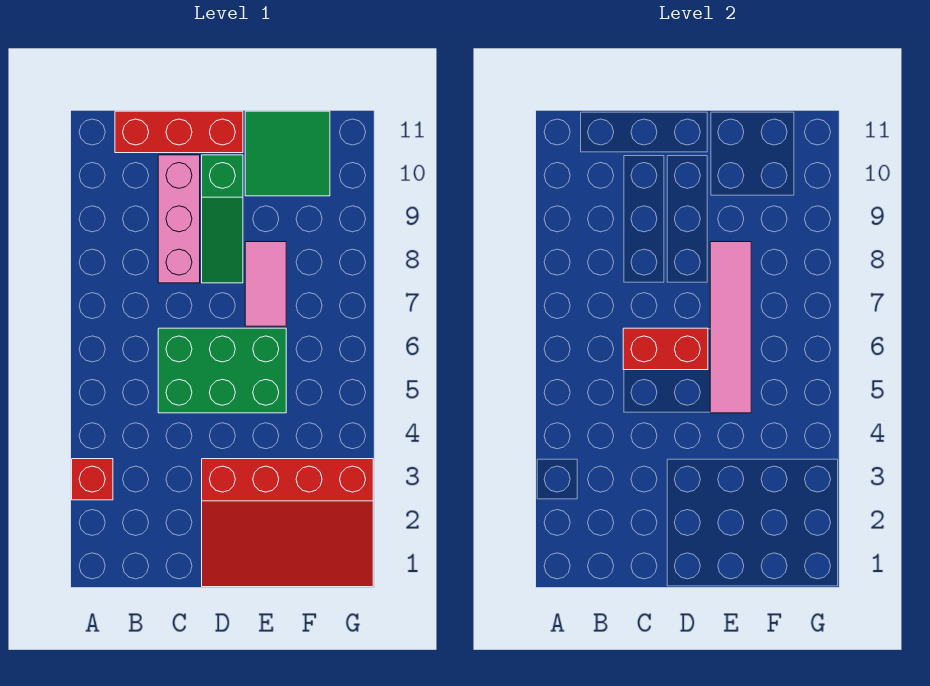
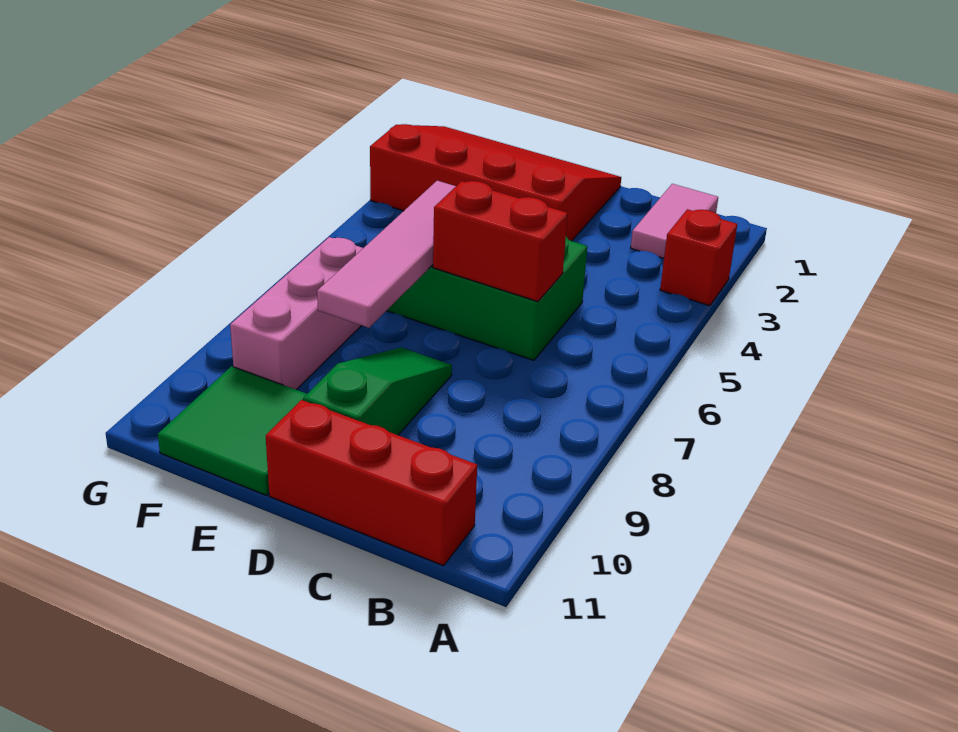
pink brick C8:C10 level 1 -> pink brick F7:F9 level 1
pink tile E7:E8 level 1 -> pink tile B1:B2 level 1

